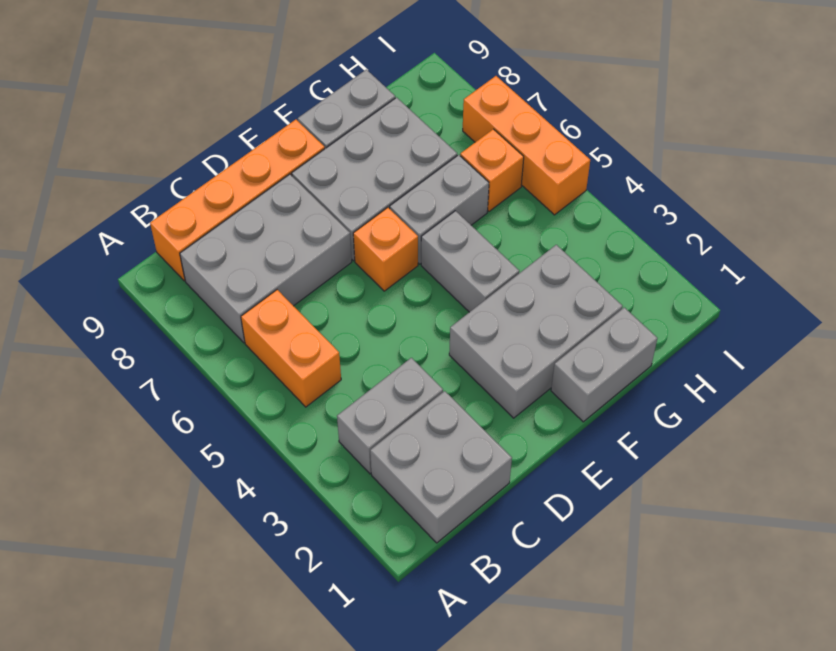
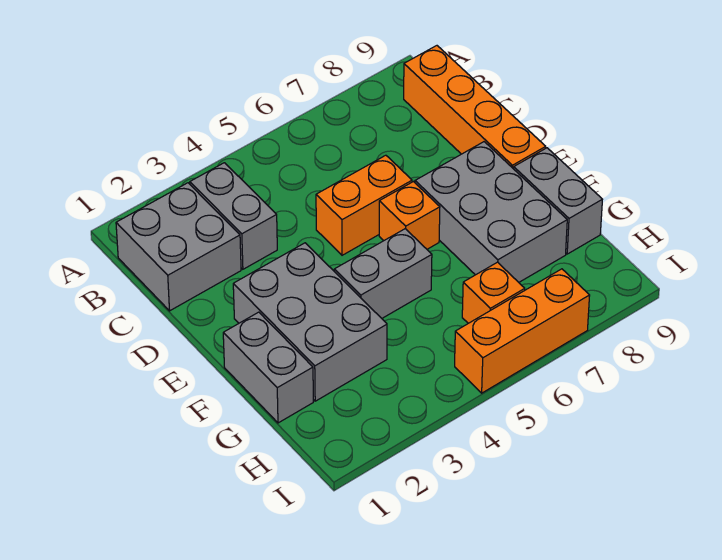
orange brick B5:B6 level 1 -> orange brick D5:D6 level 1
grey brick B7:D8 level 1 -> none
grey brick F6:G6 level 1 -> none

